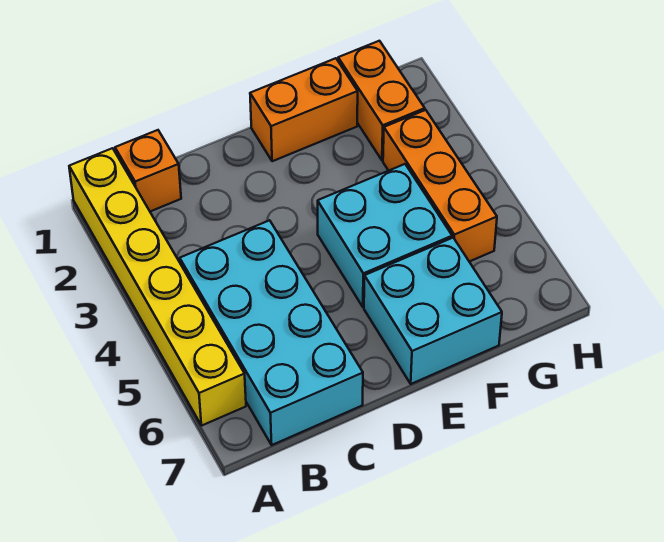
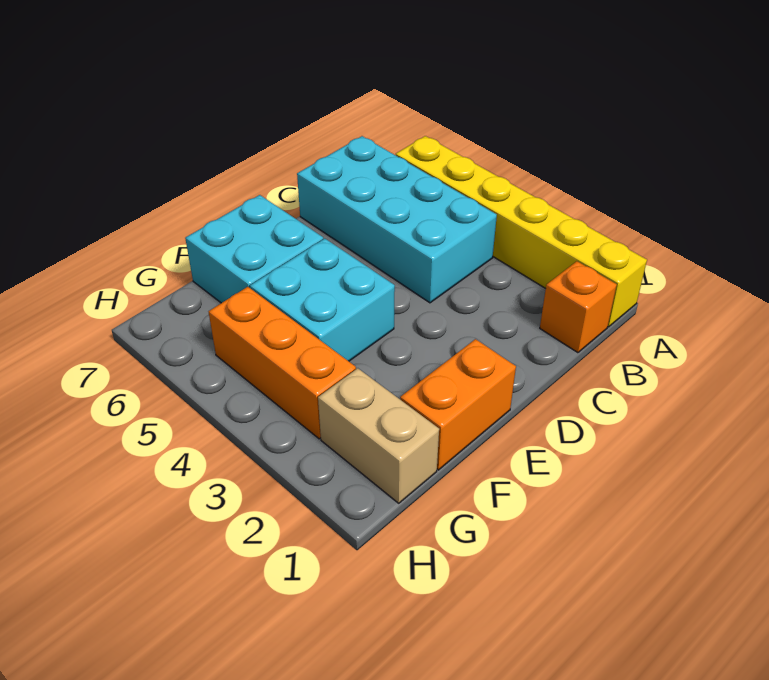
orange brick G1:G2 level 1 -> tan brick G1:G2 level 1

